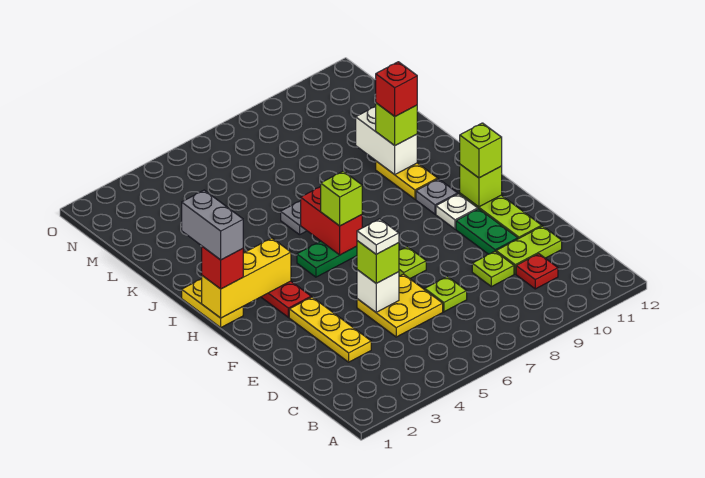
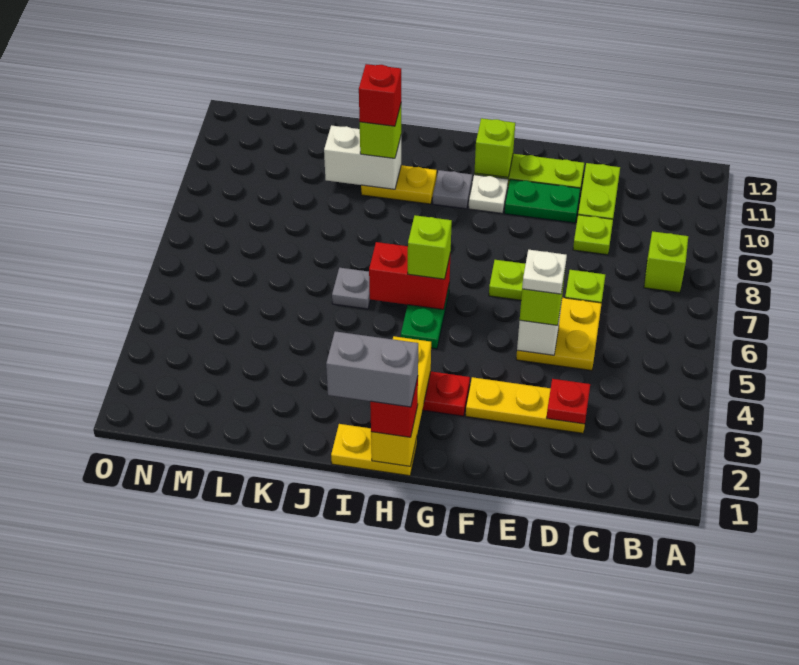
red plate C10 level 1 -> red plate D3 level 2
lime brick G11 level 3 -> lime brick B8 level 1

